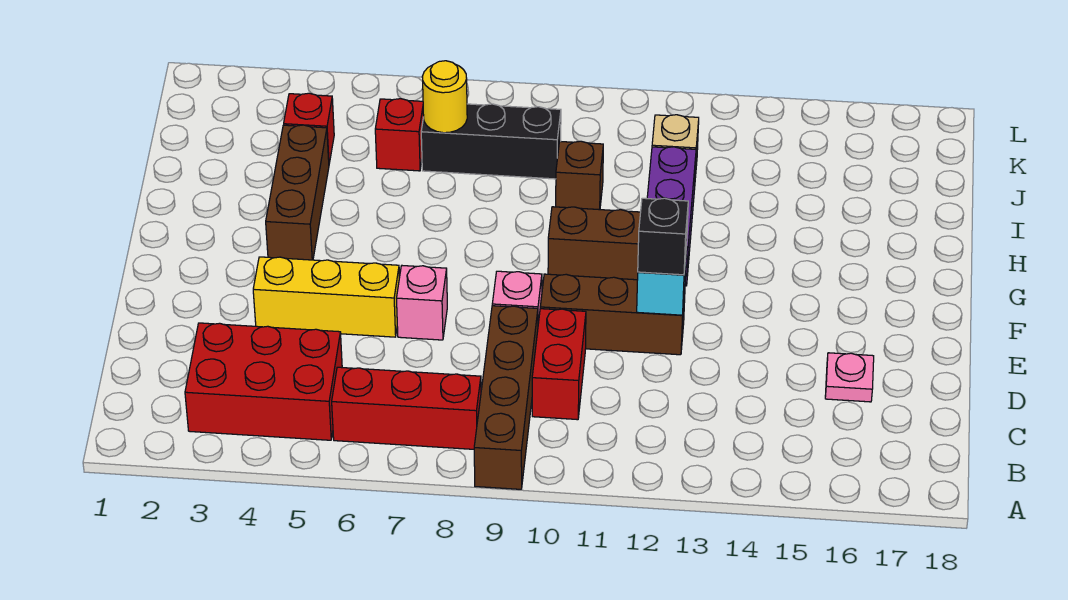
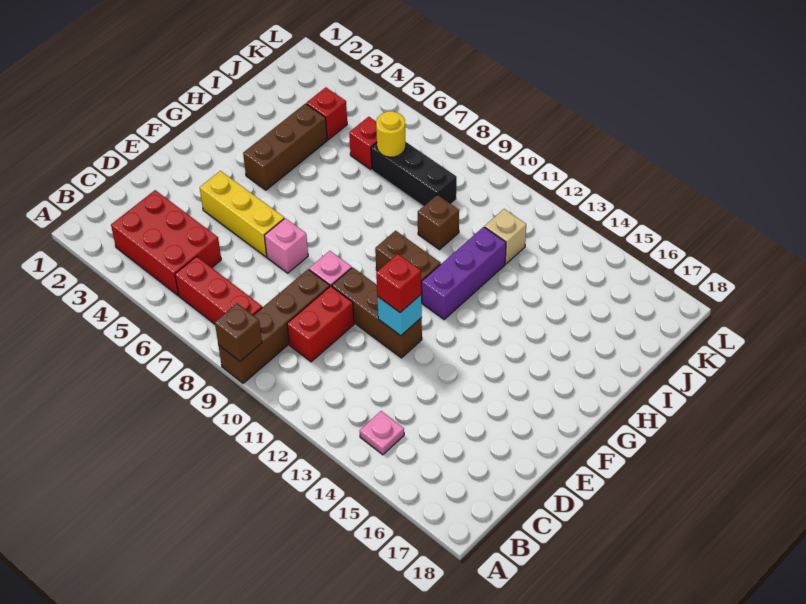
none -> brown brick A9 level 2
pink plate D16 level 1 -> pink plate B14 level 1
black brick E12 level 3 -> red brick E12 level 3

